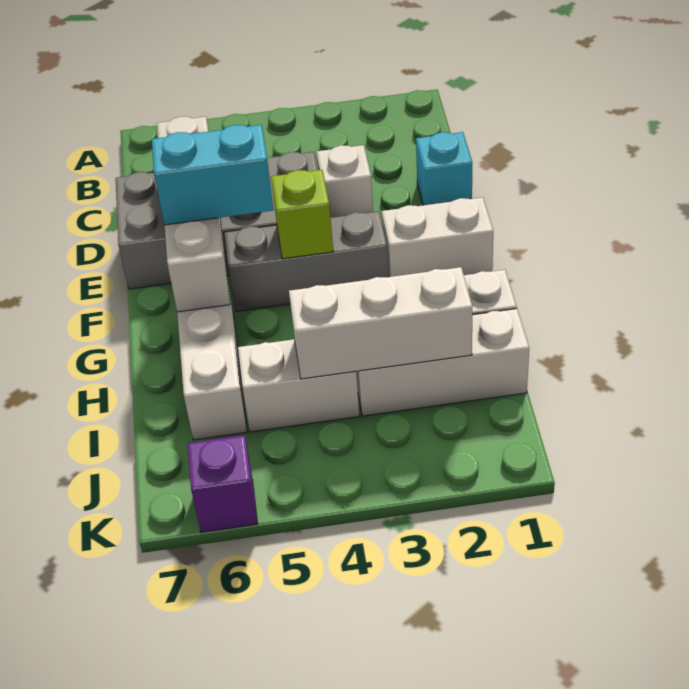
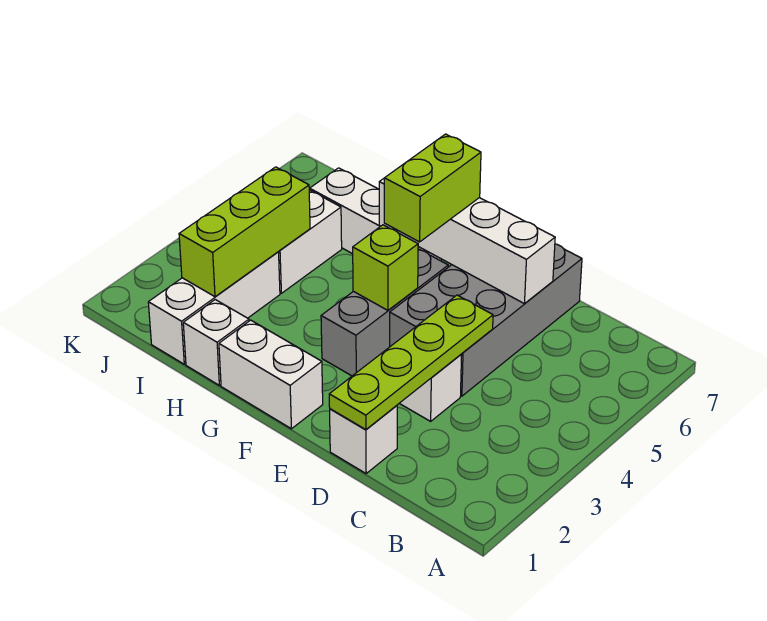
cyan brick D1 level 1 -> white brick D1 level 1
none -> lime plate D1:D4 level 2
white brick F1:F2 level 1 -> white brick F1:G1 level 1
cyan brick F5:F6 level 3 -> lime brick F5:F6 level 3
white brick I2:I4 level 2 -> lime brick I2:I4 level 2
purple brick K6 level 1 -> none

